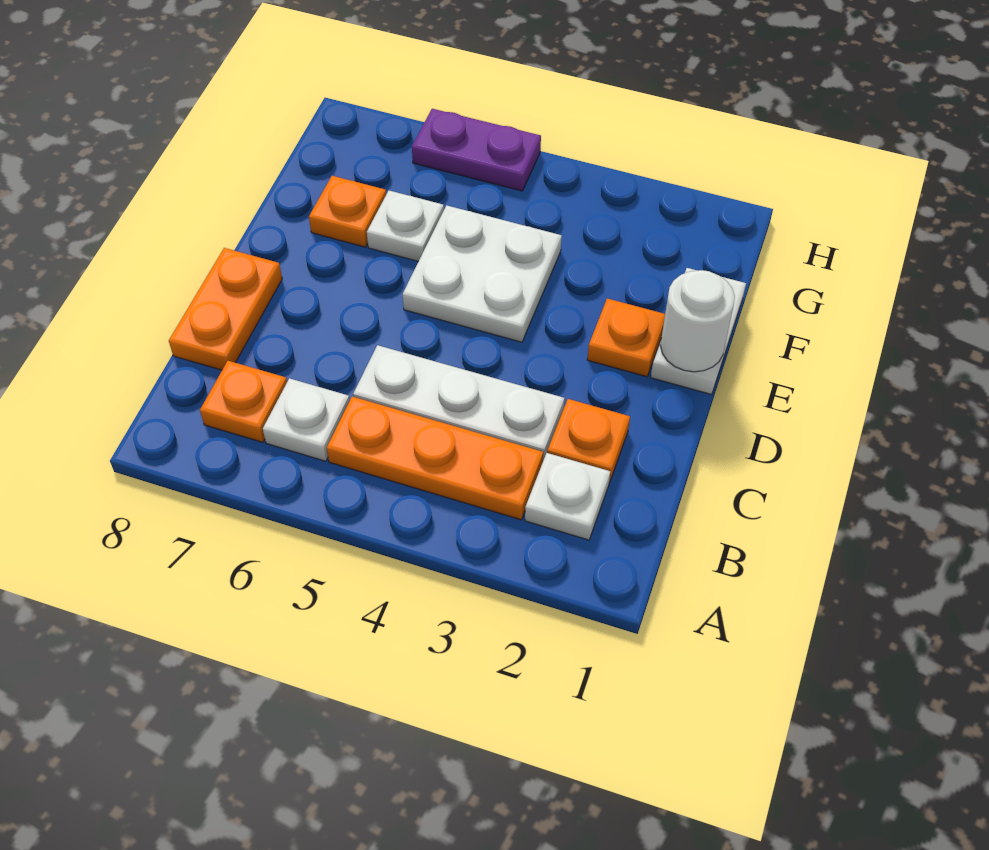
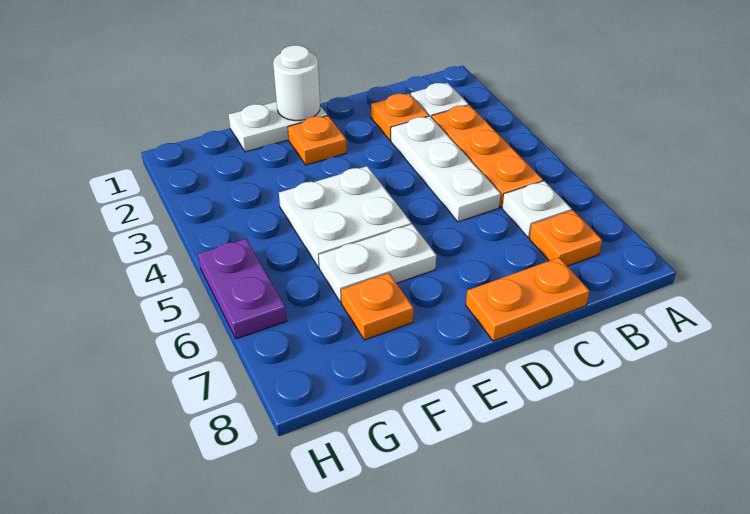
white plate F6 level 1 -> white plate E6:F6 level 1

